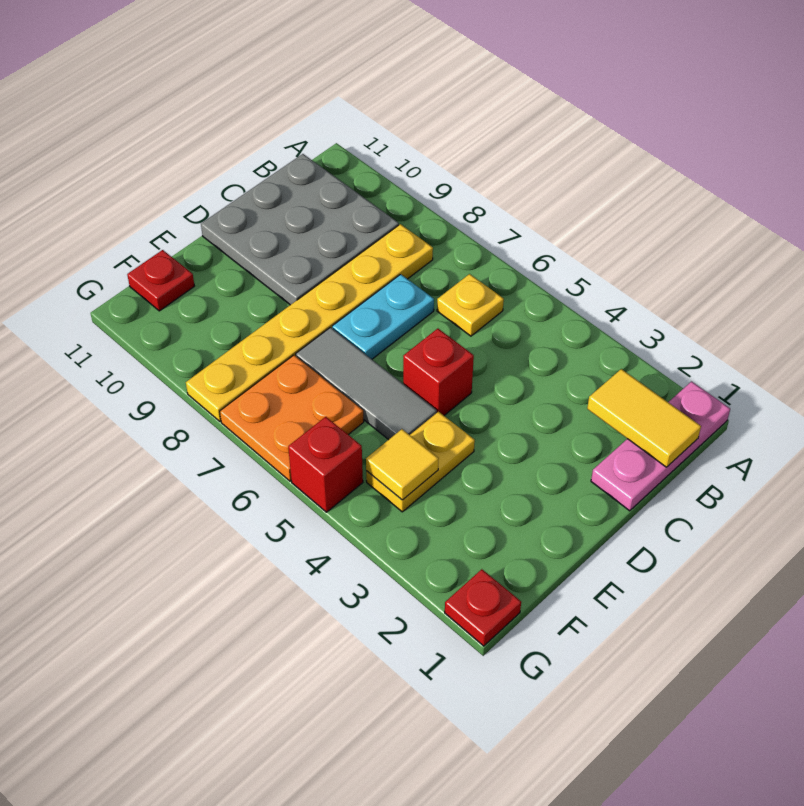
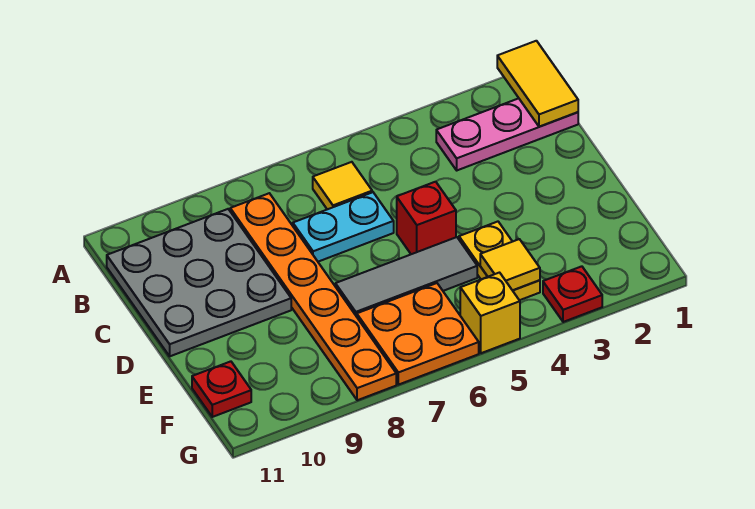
pink plate A1:C1 level 1 -> pink plate B1:B3 level 1
yellow tile B1:B2 level 2 -> yellow tile A1:B1 level 2
yellow plate B6 level 1 -> yellow tile B6 level 1
yellow plate B8:G8 level 1 -> orange plate B8:G8 level 1
cyan plate C7:D7 level 1 -> cyan plate C6:C7 level 1
red plate G1 level 1 -> red plate G3 level 1
red brick G5 level 1 -> yellow brick G5 level 1

